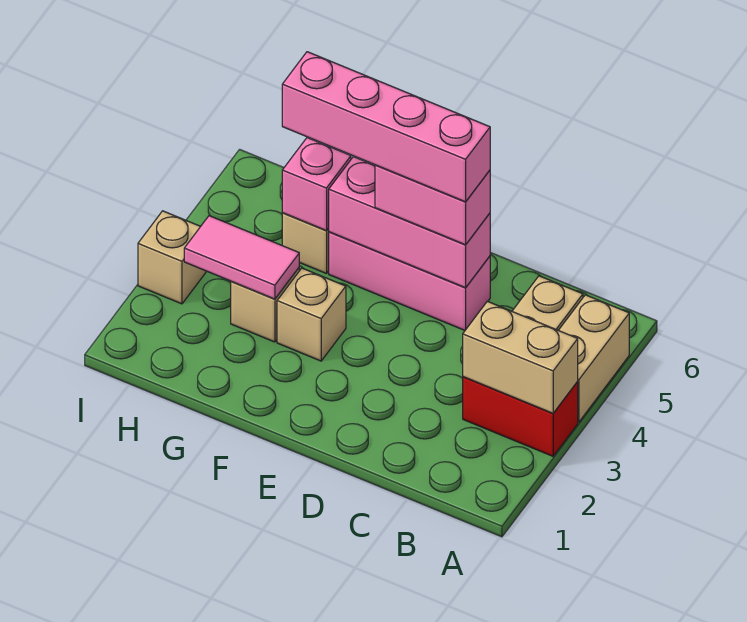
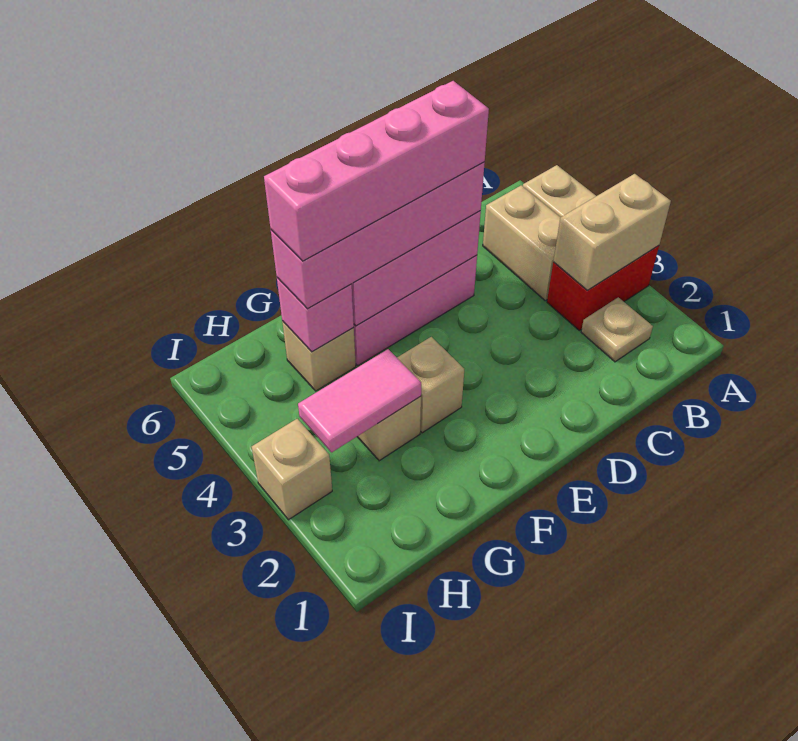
none -> tan plate B2 level 1
pink brick D5:E5 level 3 -> pink brick D5:G5 level 3

